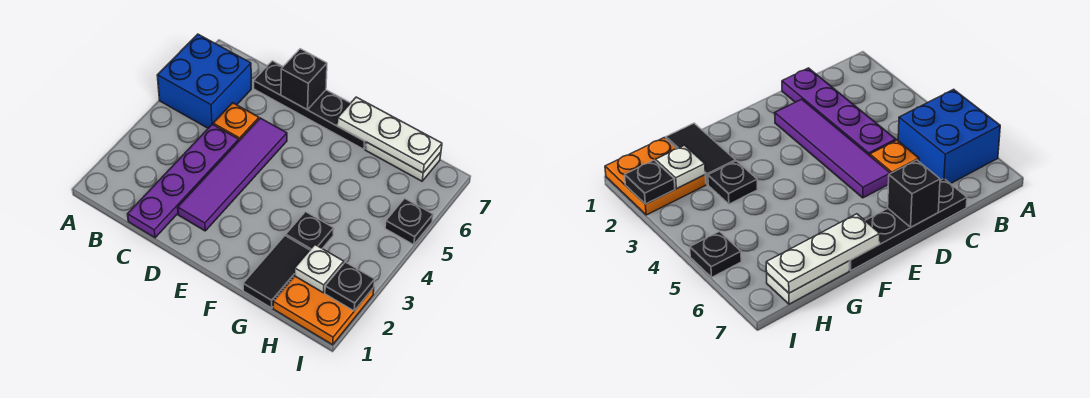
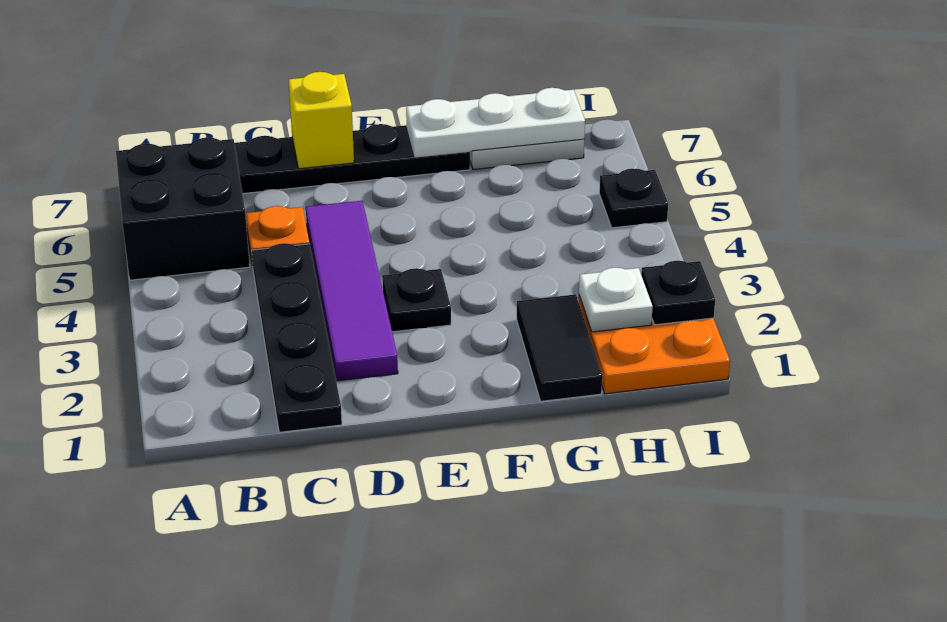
blue brick A5:B6 level 1 -> black brick A5:B6 level 1
purple plate C1:C4 level 1 -> black plate C1:C4 level 1
black brick D7 level 2 -> yellow brick D7 level 2
black plate G3 level 1 -> black plate E3 level 1

